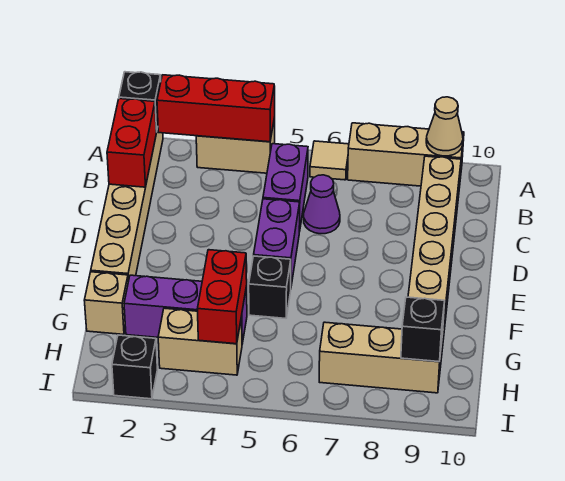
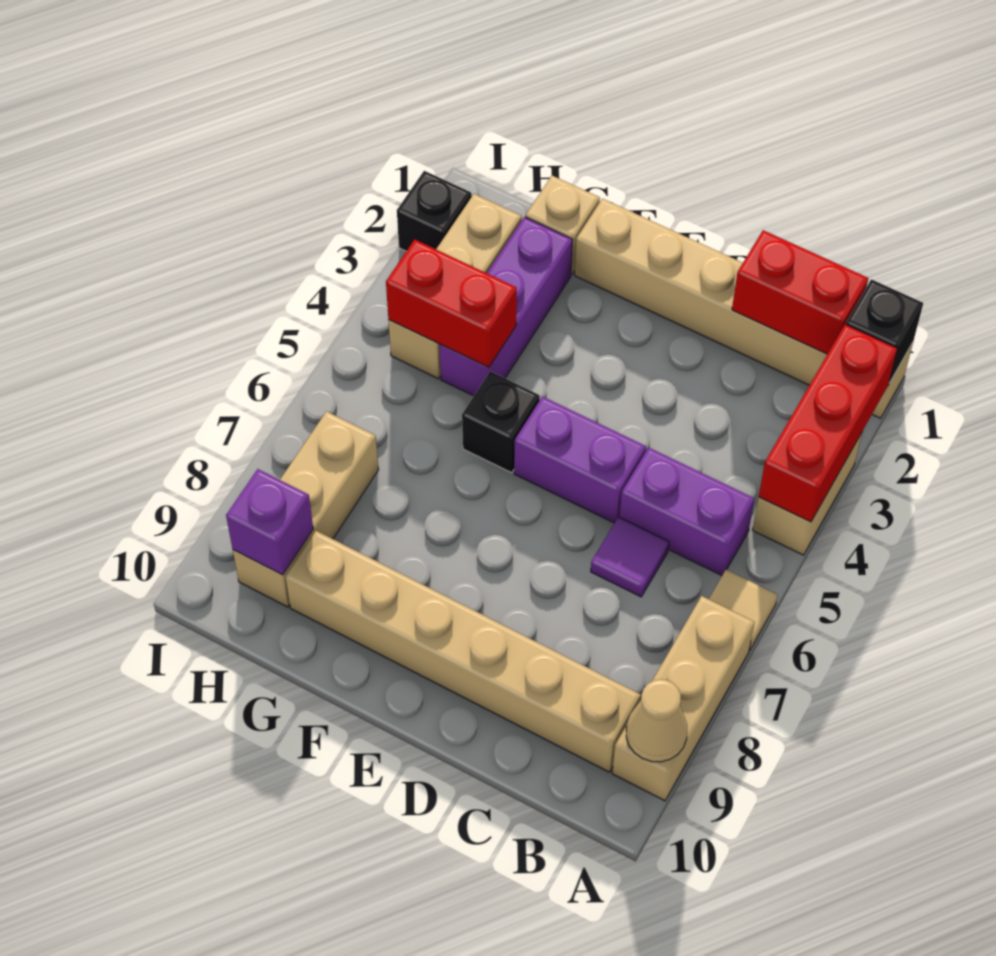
purple cone C6 level 1 -> purple tile C6 level 1
tan brick H3:H4 level 1 -> tan brick H2:H4 level 1
black brick H9 level 2 -> purple brick H9 level 2

